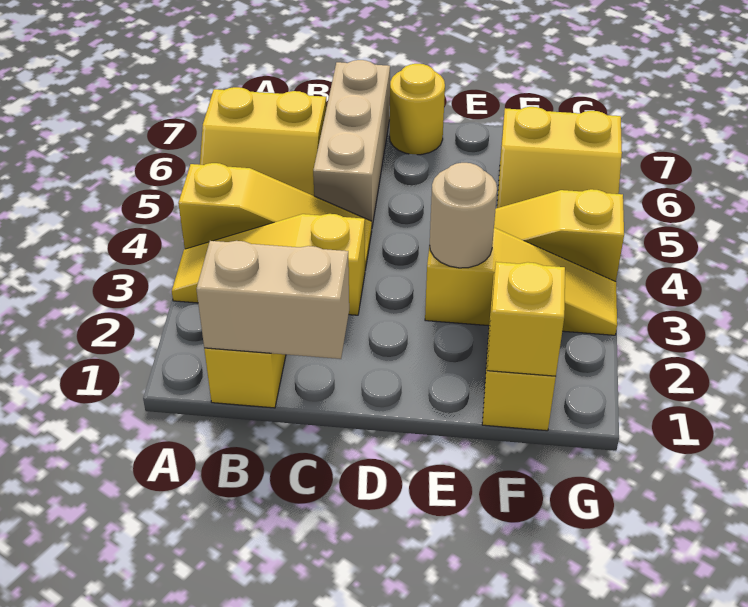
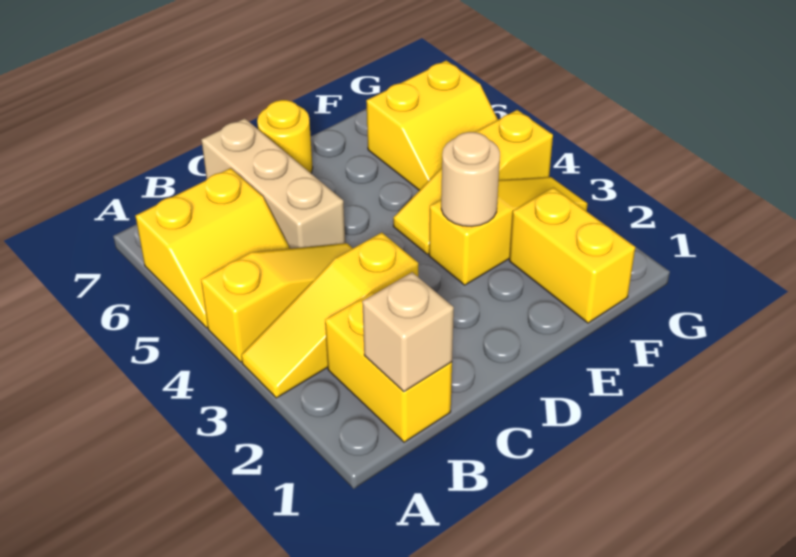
tan brick B1:C1 level 2 -> tan brick B1 level 2
yellow brick F1 level 2 -> none

